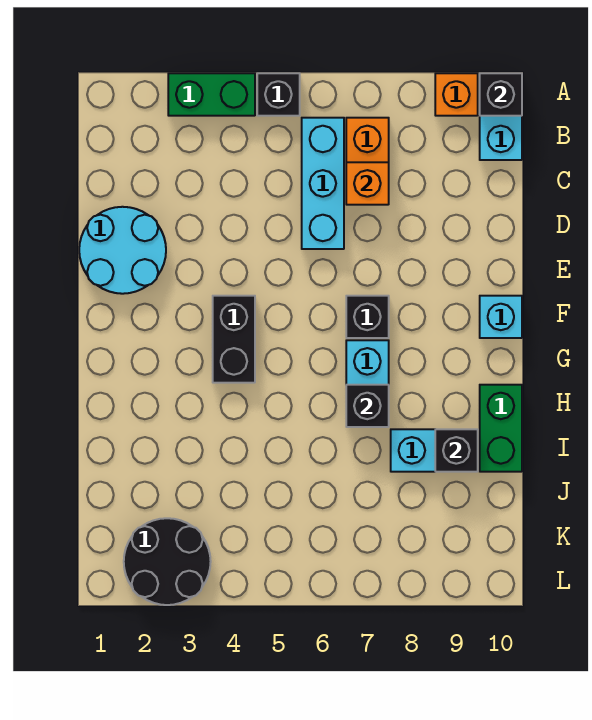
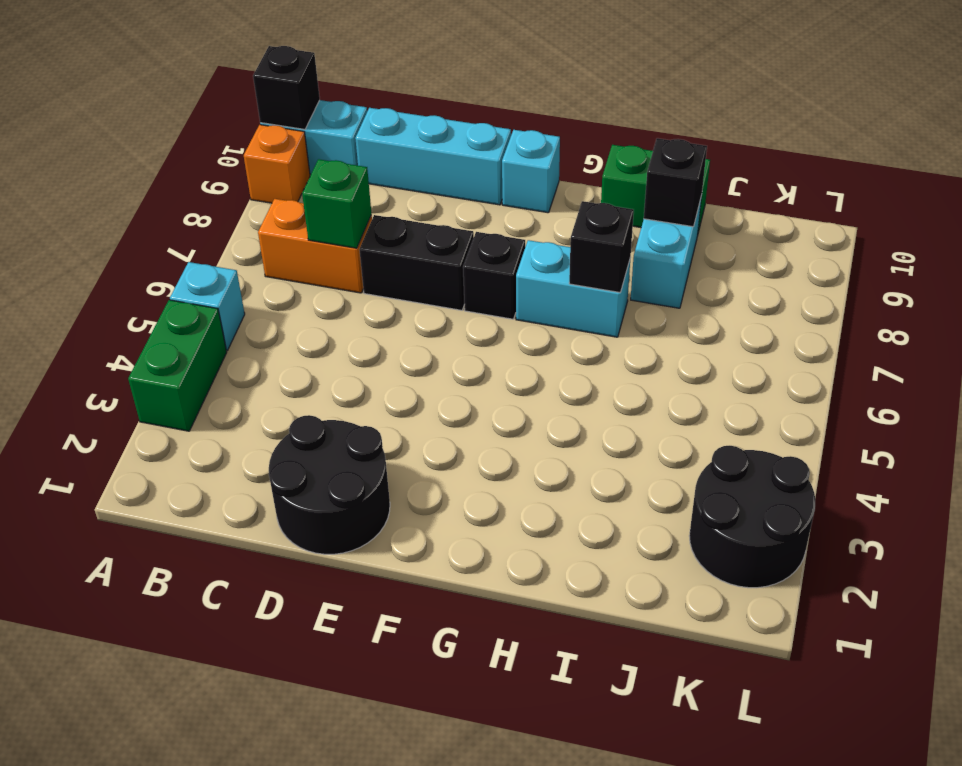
black brick A5 level 1 -> cyan brick A5 level 1
cyan brick B6:D6 level 1 -> cyan brick C10:E10 level 1
orange brick C7 level 2 -> green brick C7 level 2
cyan round brick D1:E2 level 1 -> black round brick D1:E2 level 1
black brick F4:G4 level 1 -> black brick D7:E7 level 1

